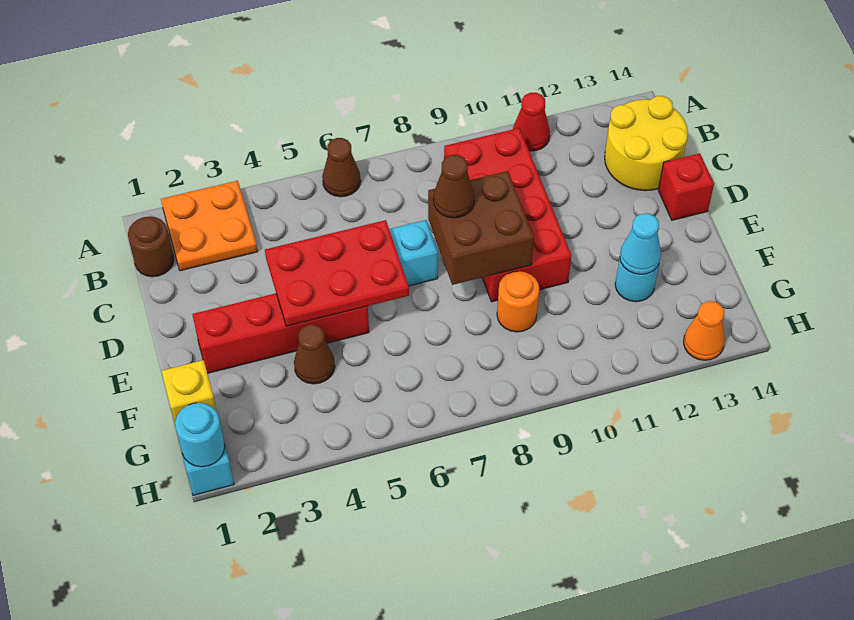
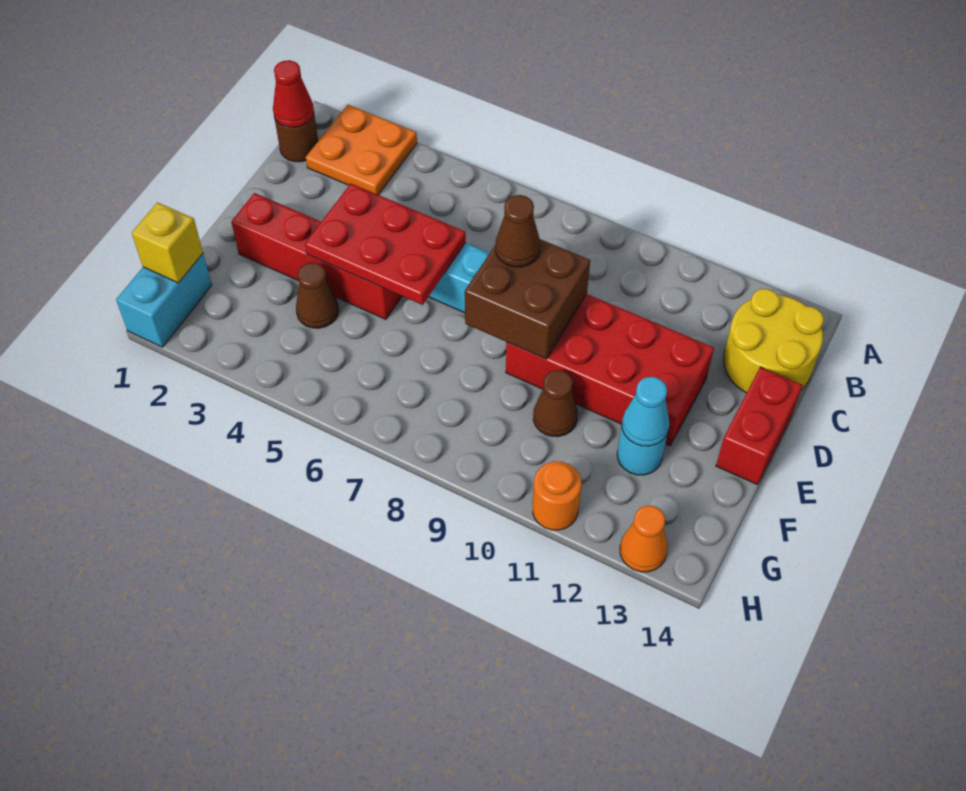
brown cone A6 level 1 -> brown cone F10 level 1
red cone A11 level 1 -> red cone B1 level 2
red brick B9:E10 level 1 -> red brick D9:E12 level 1
red brick D14 level 1 -> red brick D14:E14 level 1
orange round brick F9 level 1 -> orange round brick H11 level 1
cyan round brick H1 level 2 -> none

